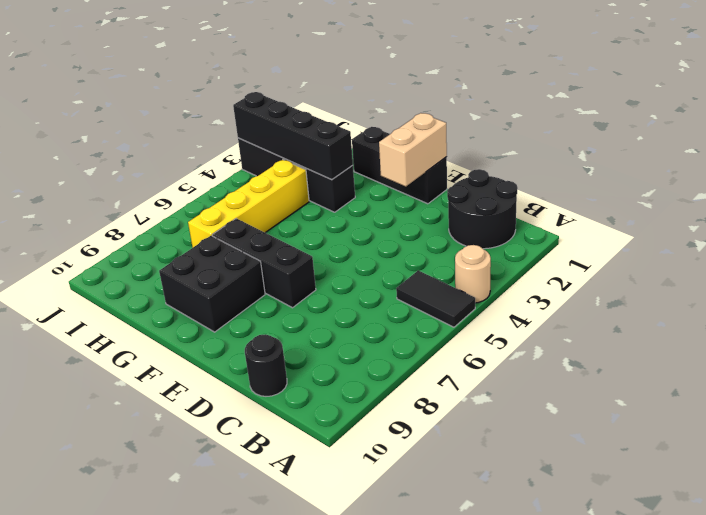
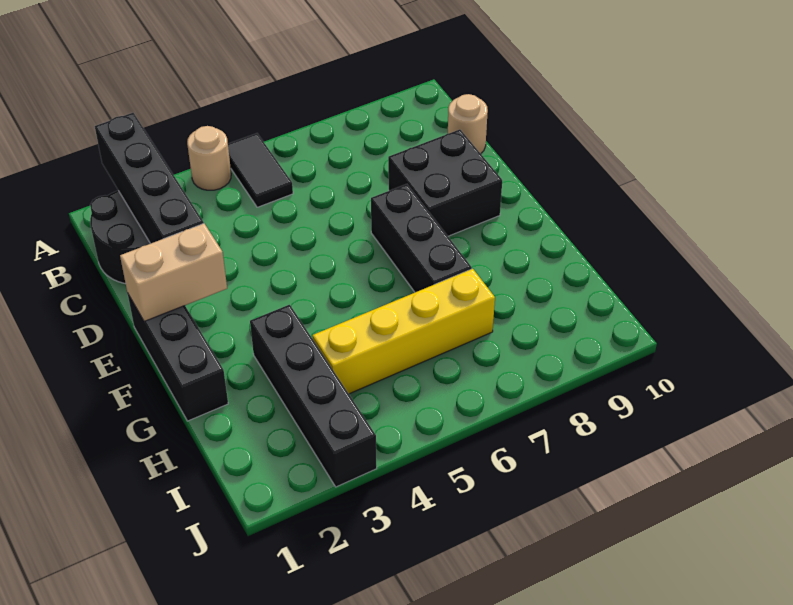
black round brick C10 level 1 -> tan round brick C10 level 1
black brick F8:G9 level 1 -> black brick D8:E9 level 1
black brick G3:J3 level 2 -> black brick A2:D2 level 2

